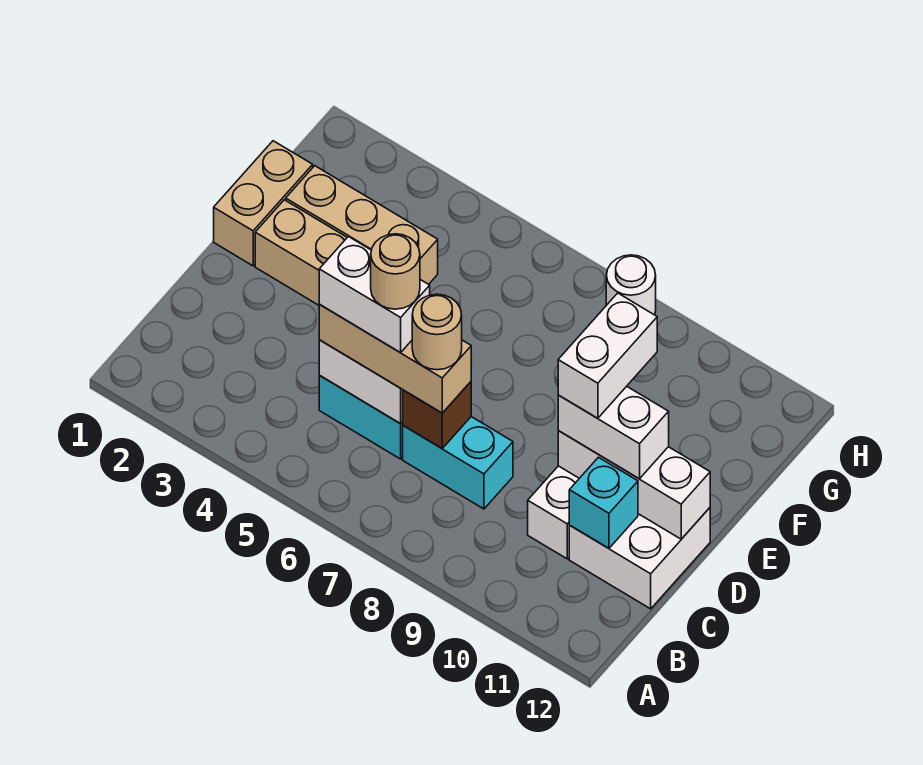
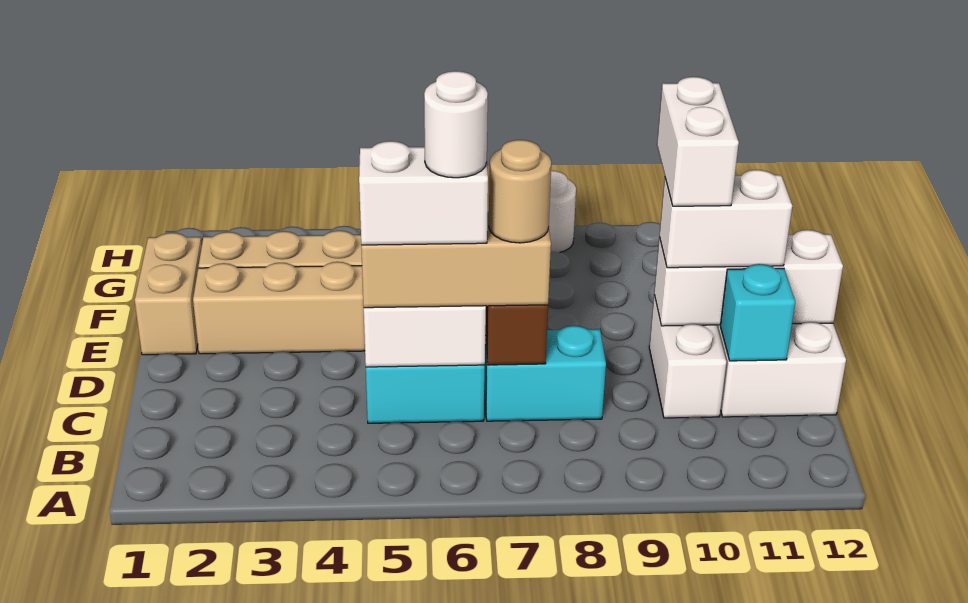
tan round brick C6 level 5 -> white round brick C6 level 5

